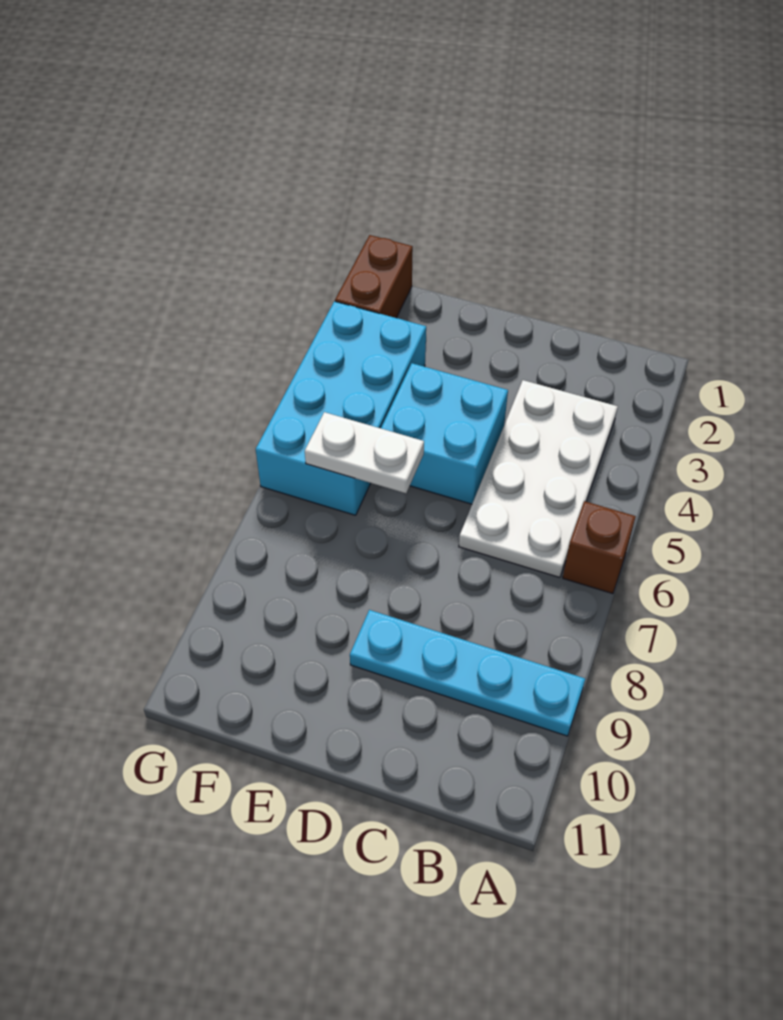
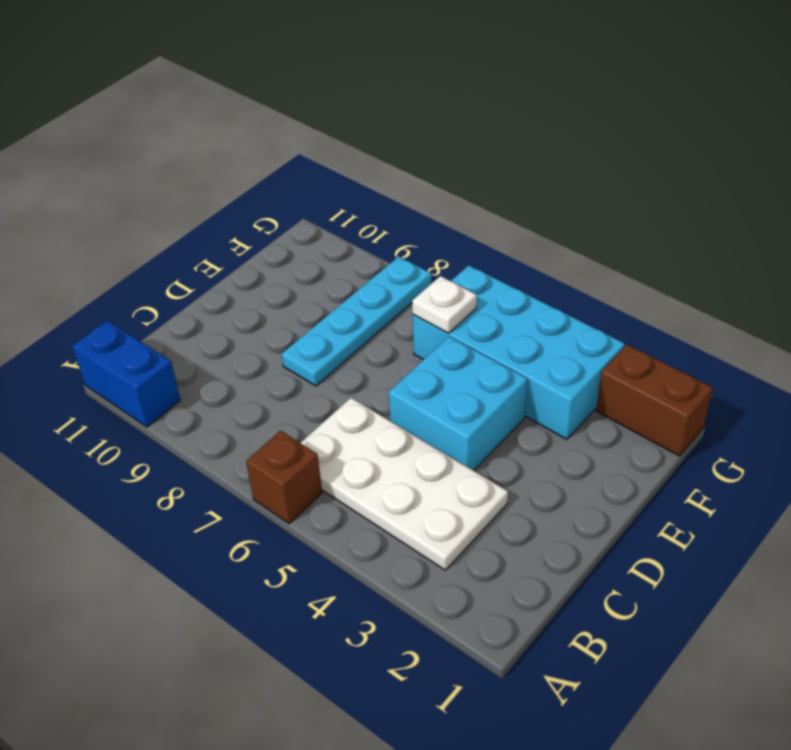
cyan plate A9:D9 level 1 -> cyan plate D8:G8 level 1
none -> blue brick A10:A11 level 1
white plate E6:F6 level 2 -> white plate F6 level 2

